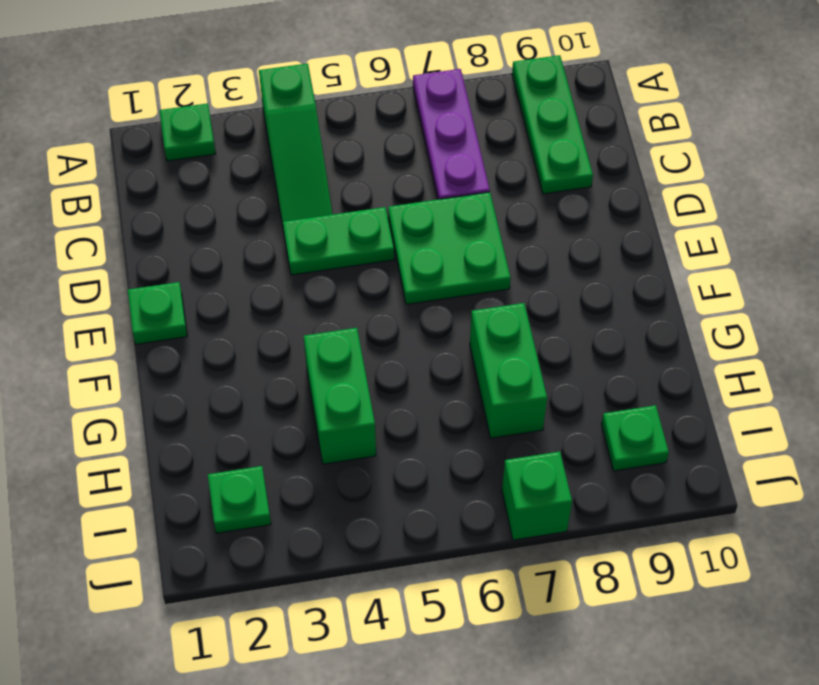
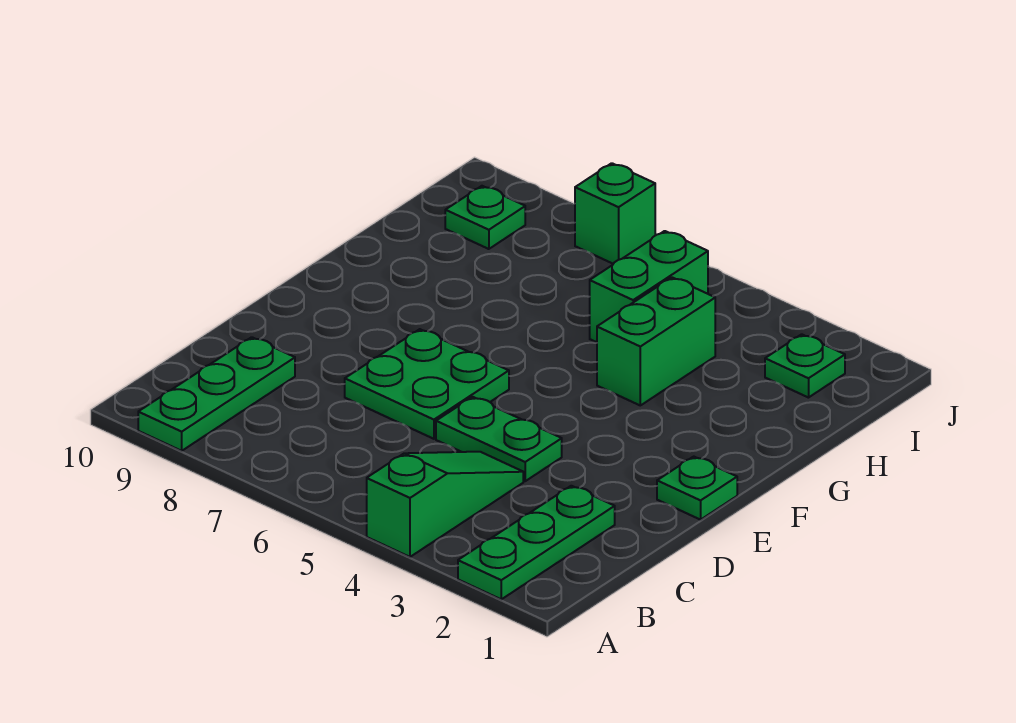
green plate A2 level 1 -> green plate A2:C2 level 1
purple plate A7:C7 level 1 -> none
green brick G7:H7 level 1 -> green brick H5:I5 level 1

